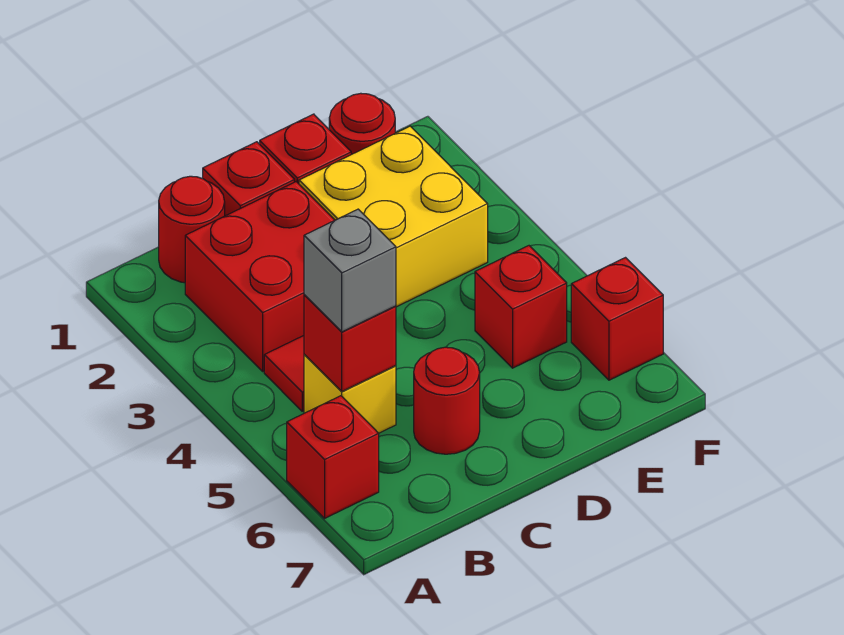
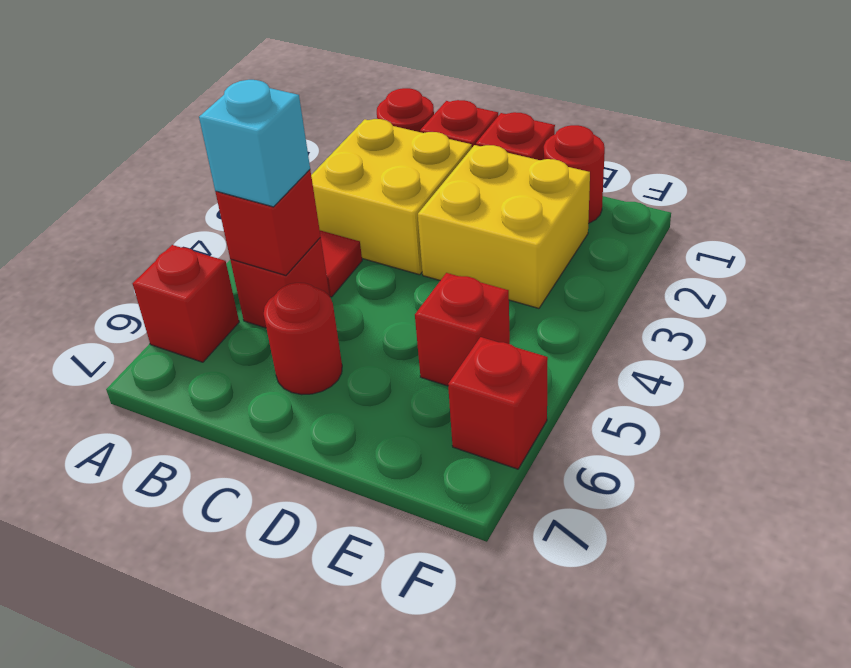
red brick B2:C3 level 1 -> yellow brick B2:C3 level 1
yellow brick B5 level 1 -> red brick B5 level 1
grey brick B5 level 3 -> cyan brick B5 level 3

